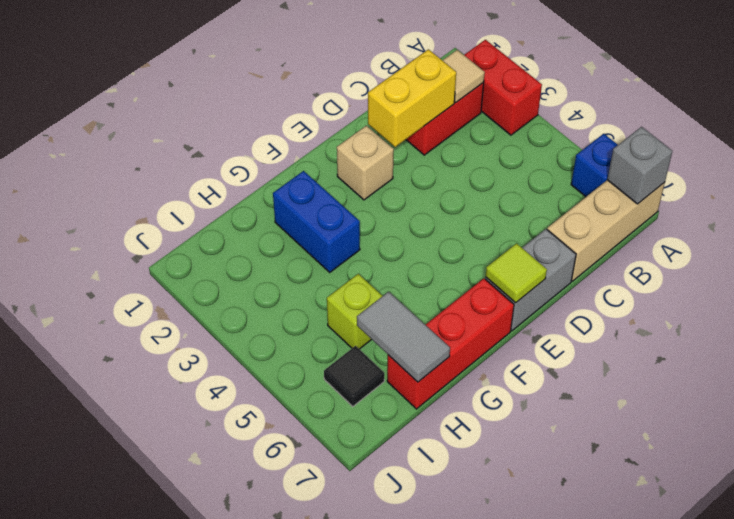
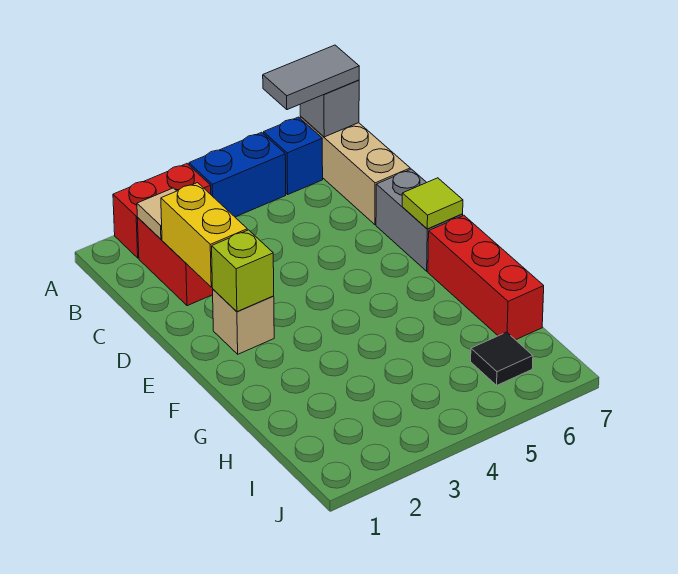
blue brick G2:G3 level 1 -> blue brick A4:A5 level 1
lime brick H5 level 1 -> lime brick E2 level 2
grey tile H6:H7 level 2 -> grey tile A6:A7 level 3

